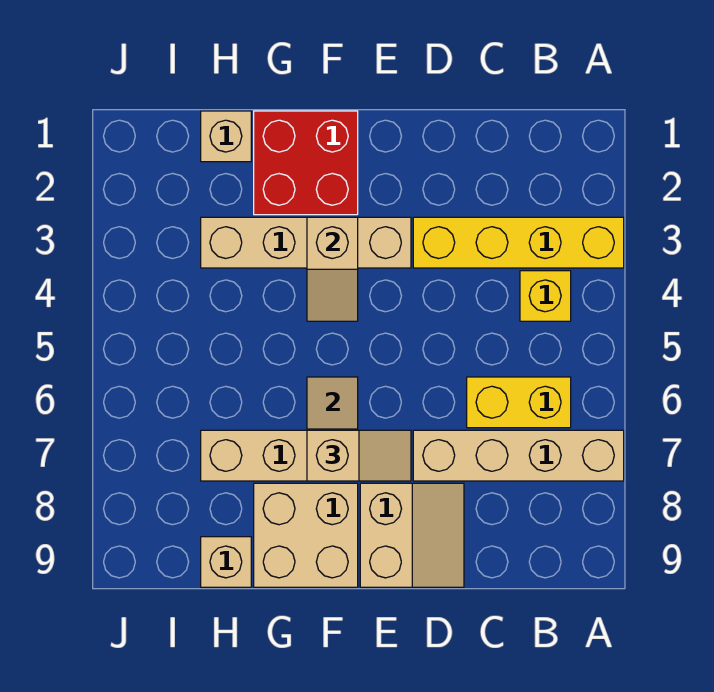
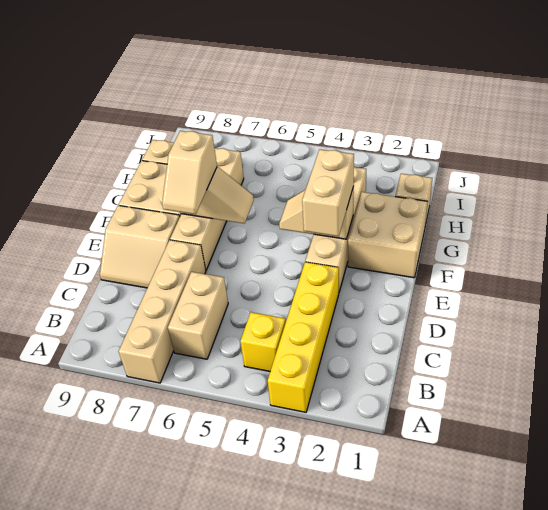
yellow brick B6:C6 level 1 -> tan brick B6:C6 level 1
none -> tan brick E3:F3 level 3
red brick F1:G2 level 1 -> tan brick F1:G2 level 1

